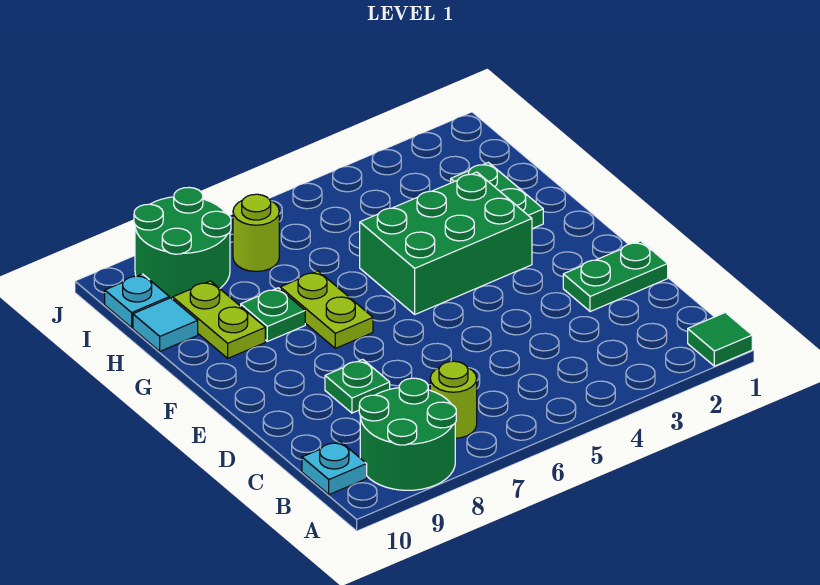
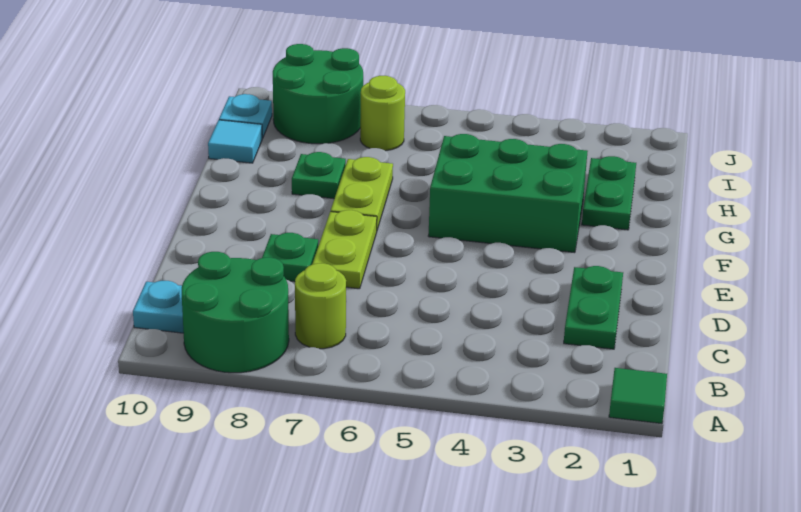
green plate D1:D2 level 1 -> green plate C2:D2 level 1
lime plate G9:H9 level 1 -> lime plate D7:E7 level 1

